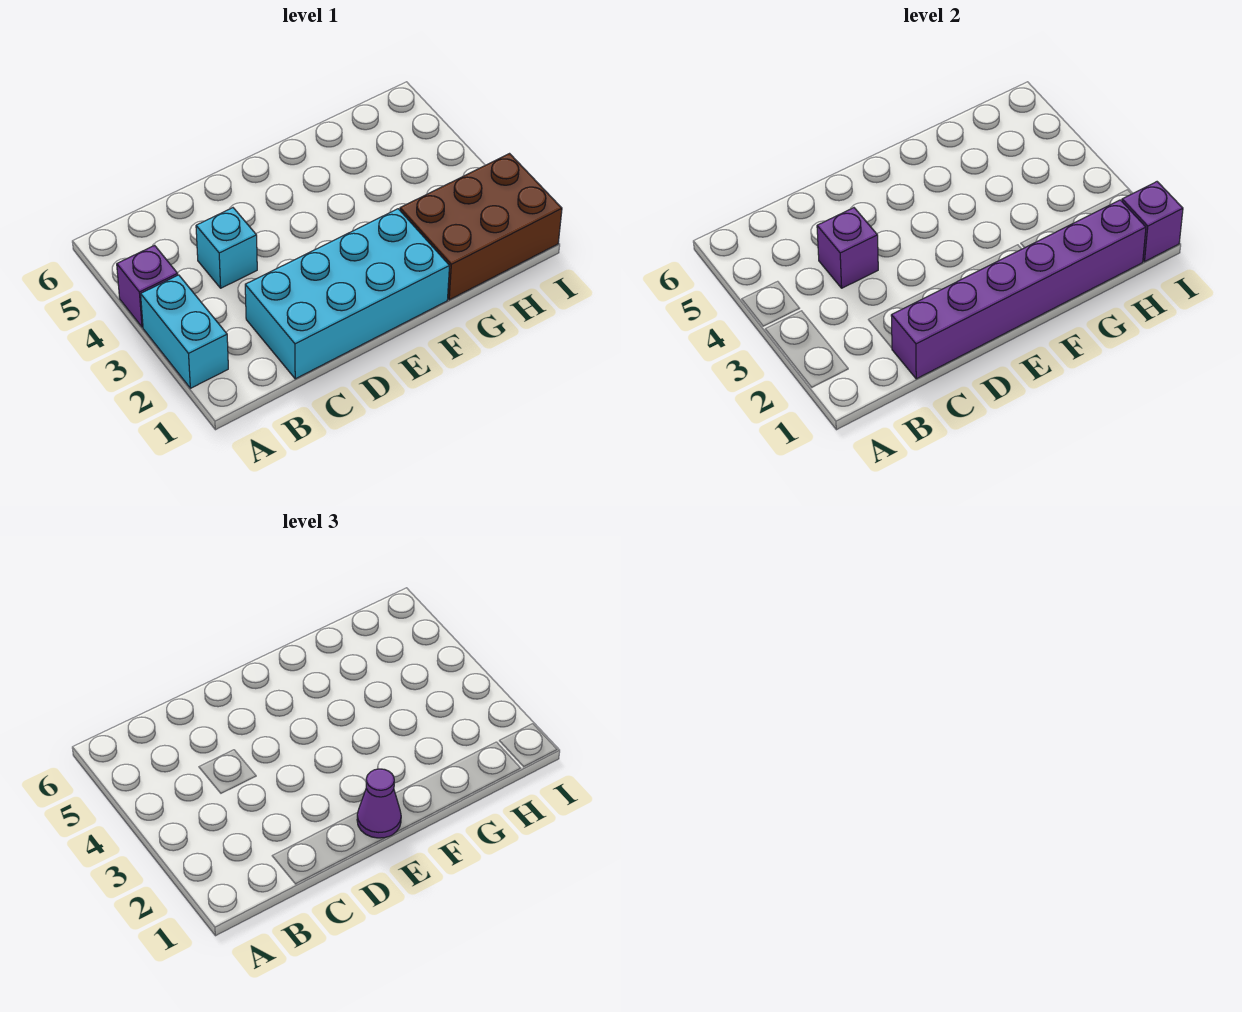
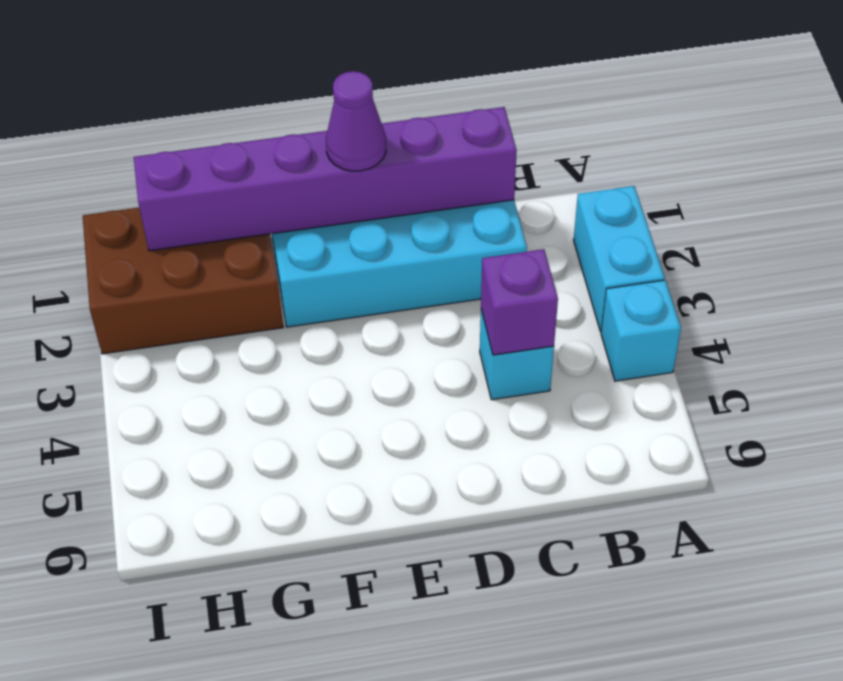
purple brick A4 level 1 -> cyan brick A4 level 1
purple brick I1 level 2 -> none

